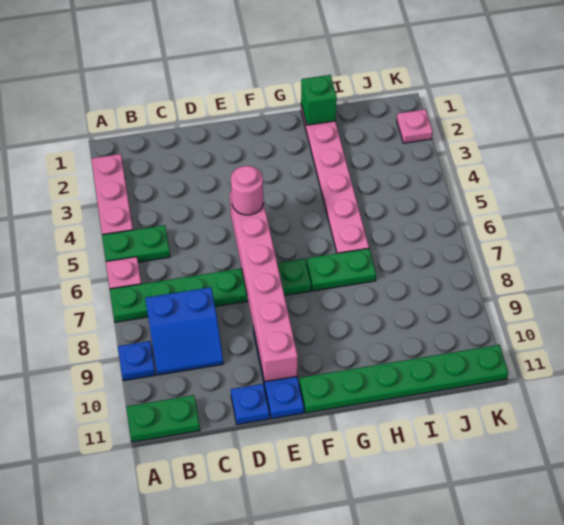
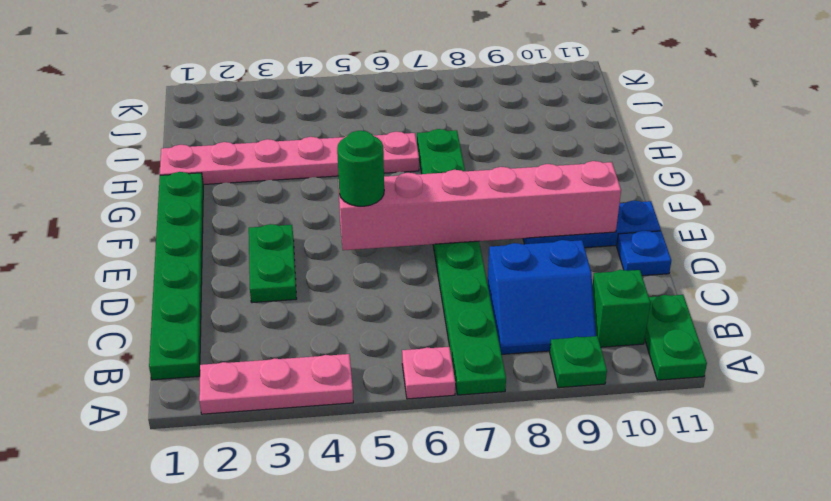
green plate A5:B5 level 1 -> green plate D3:E3 level 1
blue plate A9 level 1 -> green plate A9 level 1
blue slope B8:C9 level 1 top 8 -> blue slope B8:C9 level 1 top C
pink round brick E5 level 3 -> green round brick E5 level 3
green plate F11:K11 level 1 -> green plate B1:G1 level 1
green brick H1 level 2 -> green brick B10 level 1
pink plate K2 level 1 -> none

